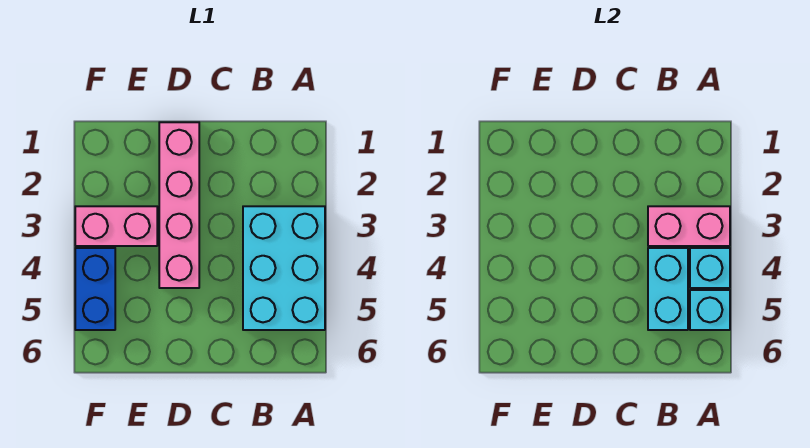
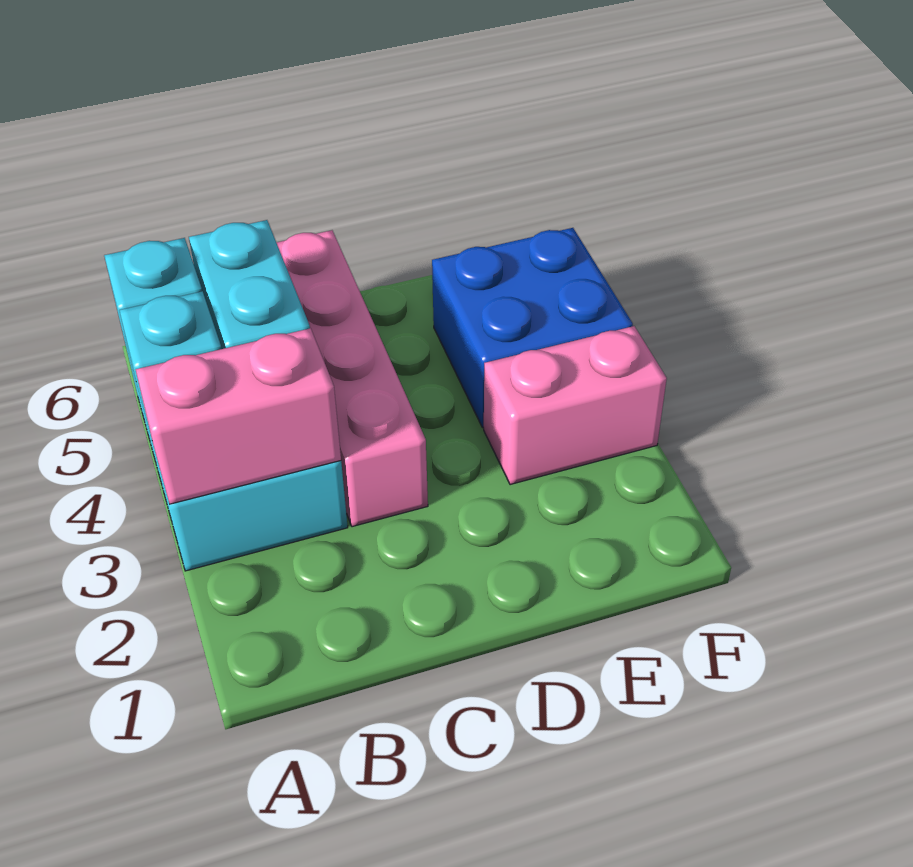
pink brick D1:D4 level 1 -> pink brick C3:C6 level 1
blue brick F4:F5 level 1 -> blue brick E4:F5 level 1

